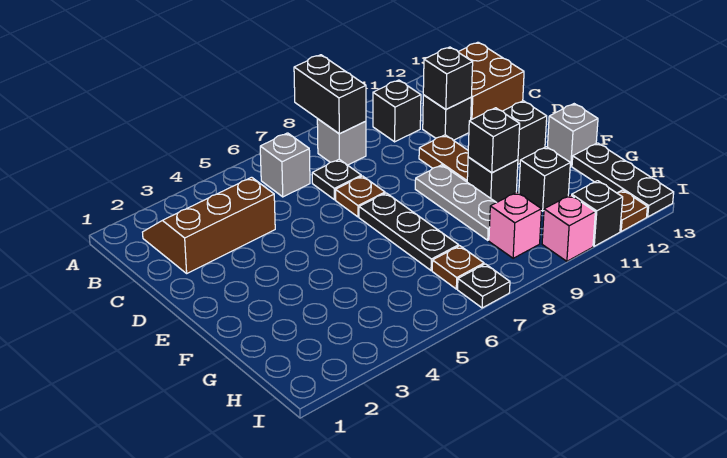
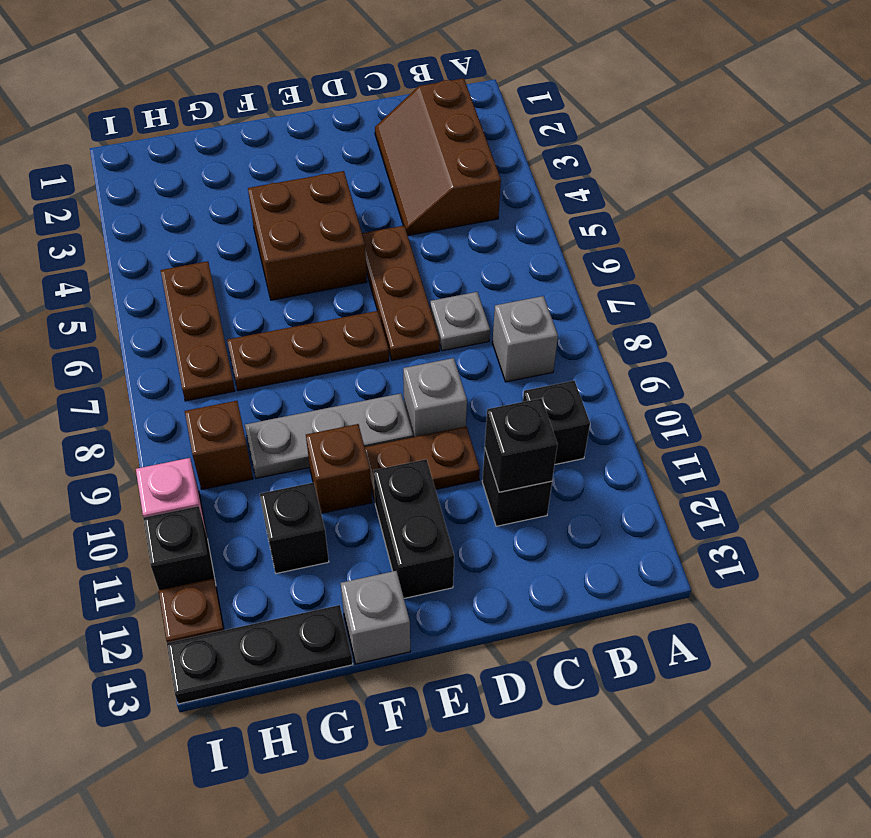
black brick A8:B8 level 2 -> none
brown slope B2:C4 level 1 top C -> brown slope B2:C4 level 1 top B
grey brick B6 level 1 -> grey brick D9 level 1
brown brick B12:C13 level 1 -> brown brick E4:F5 level 1
black plate C7 level 1 -> grey plate C7 level 1
brown plate D7 level 1 -> brown plate D5:D7 level 1
black plate E7:G7 level 1 -> brown plate E7:G7 level 1
black brick F10 level 1 -> brown brick F10 level 1
black brick F10 level 2 -> none
brown plate H7 level 1 -> brown plate H5:H7 level 1
pink brick H9 level 1 -> brown brick H9 level 1
black plate I7 level 1 -> none

